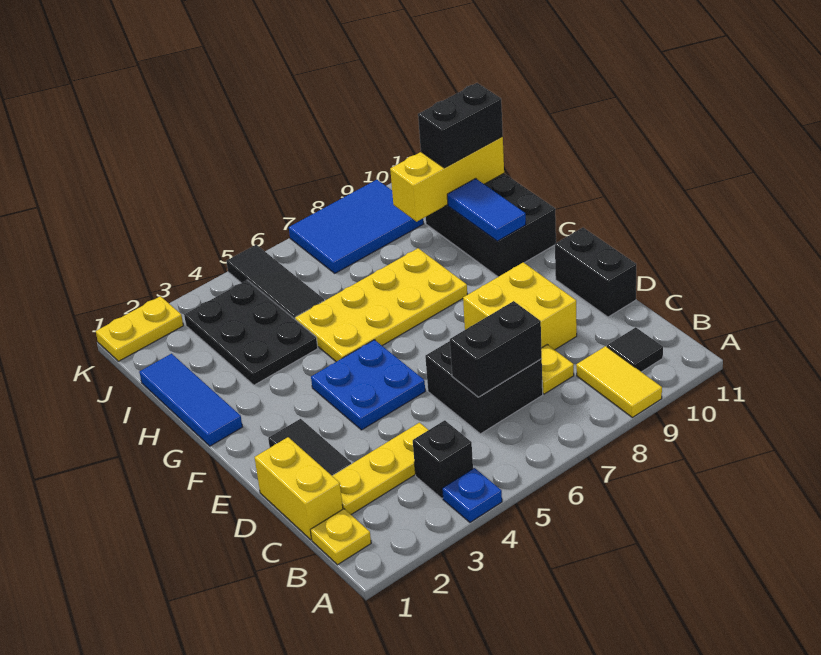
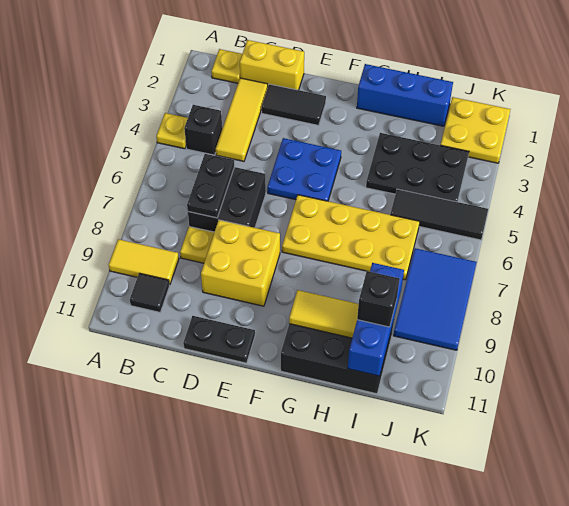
blue plate A4 level 1 -> yellow plate A4 level 1
yellow plate C2:C4 level 1 -> yellow tile C2:C4 level 1
black brick C6:C7 level 2 -> black plate C6:C7 level 2
black brick D11:E11 level 1 -> black plate D11:E11 level 1
blue tile G1:I1 level 1 -> blue brick G1:I1 level 1
yellow plate G5:H8 level 1 -> yellow plate F6:I7 level 1
blue tile G10:H10 level 2 -> yellow tile G10:H10 level 2
yellow brick I9:I11 level 2 -> blue brick I9:I11 level 2
black brick I10:I11 level 3 -> black brick I10 level 3
yellow plate K1:K2 level 1 -> yellow plate J1:K2 level 1

